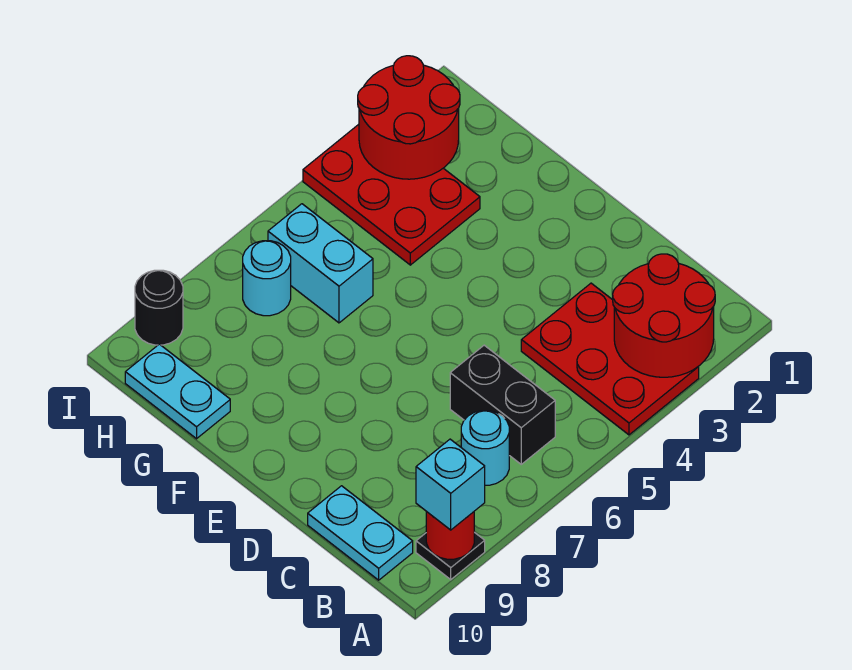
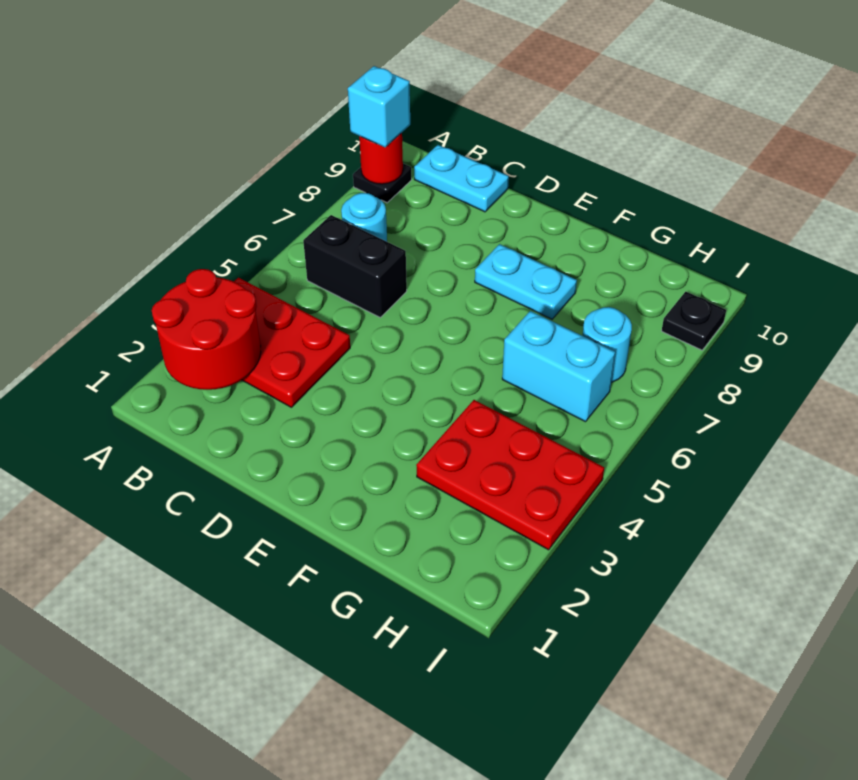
cyan plate G10:H10 level 1 -> cyan plate E8:F8 level 1
red round brick H2:I3 level 2 -> none
black round brick I9 level 1 -> black plate I9 level 1

